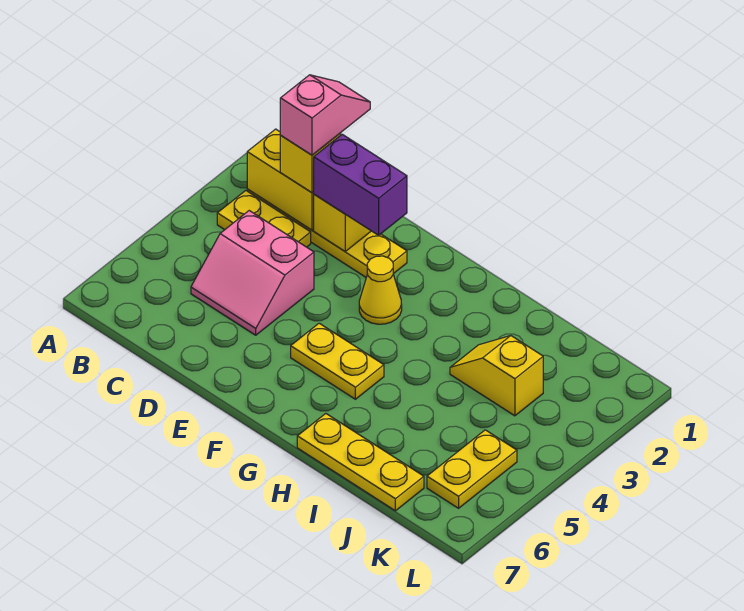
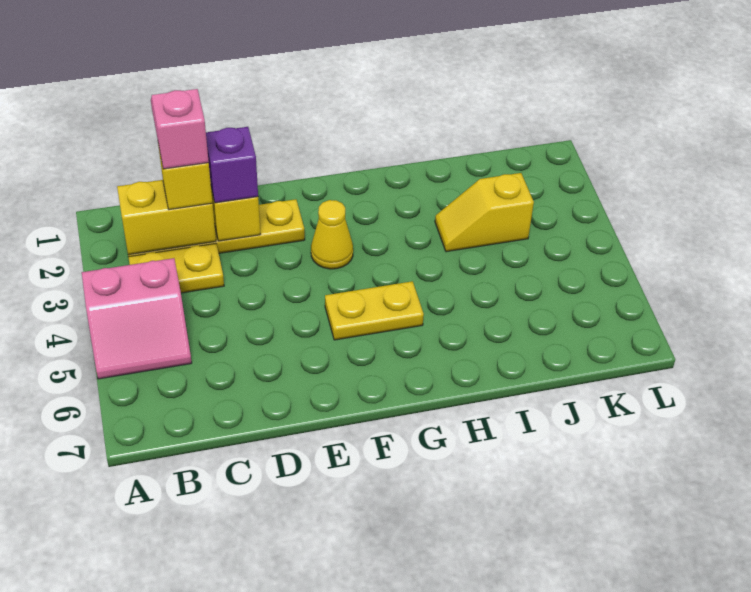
pink slope C4:D5 level 1 top 4 -> pink slope A4:B5 level 1 top 4
purple brick D2:E2 level 3 -> purple brick D2 level 3
yellow plate H7:J7 level 1 -> none
yellow plate K5:K6 level 1 -> none

